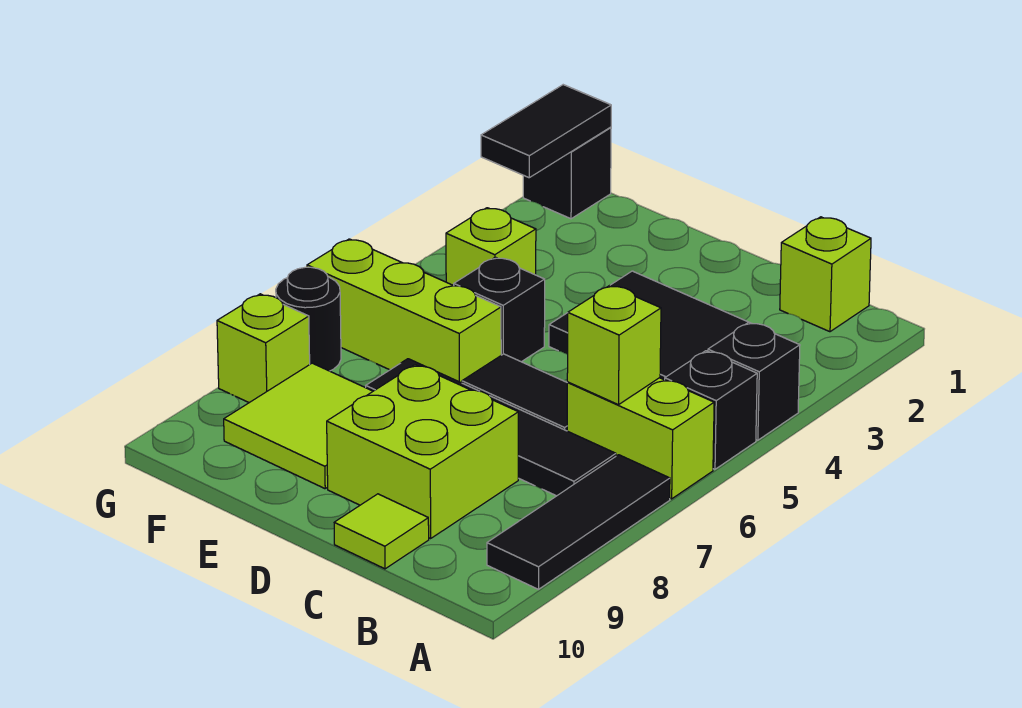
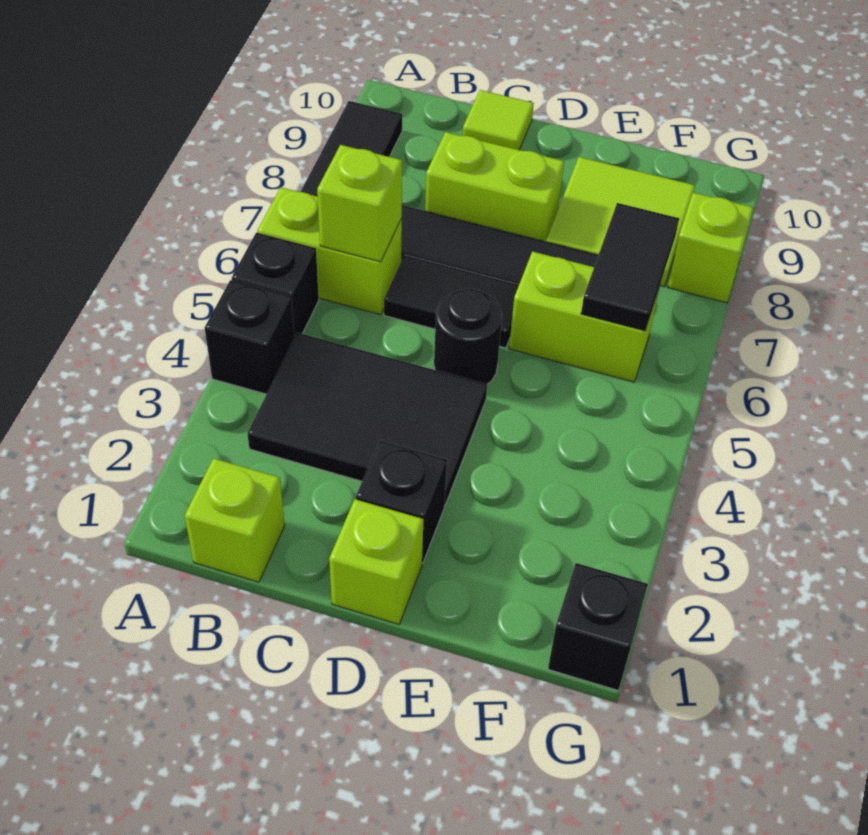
lime brick C8:D9 level 1 -> lime brick C8:D8 level 1
black brick E5 level 1 -> black brick D2 level 1
lime brick E6:G6 level 1 -> lime brick E6:F6 level 1
lime brick F4 level 1 -> lime brick D1 level 1
black tile G1:G2 level 2 -> black tile F6:F7 level 2
black round brick G7 level 1 -> black round brick D5 level 1

